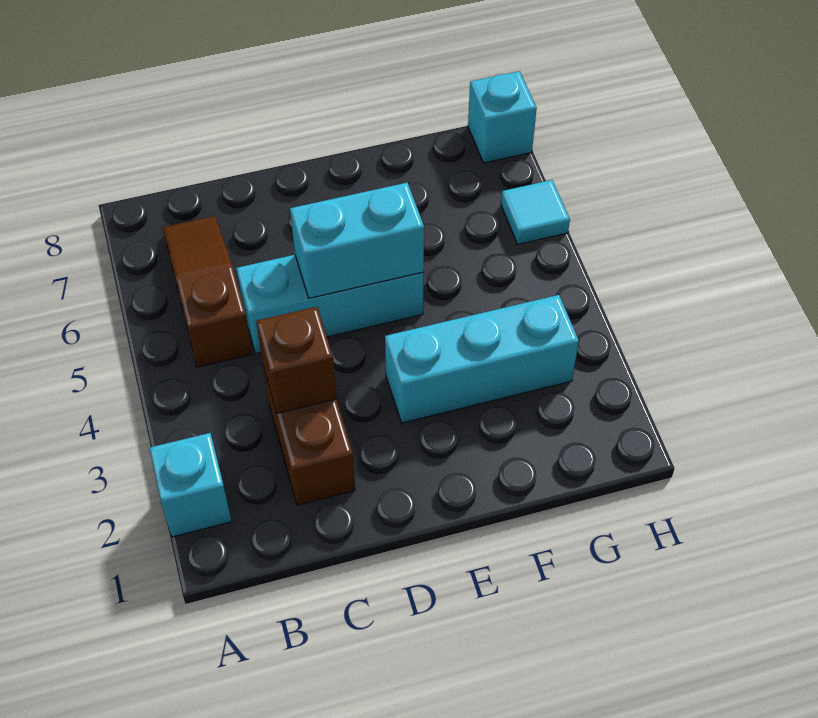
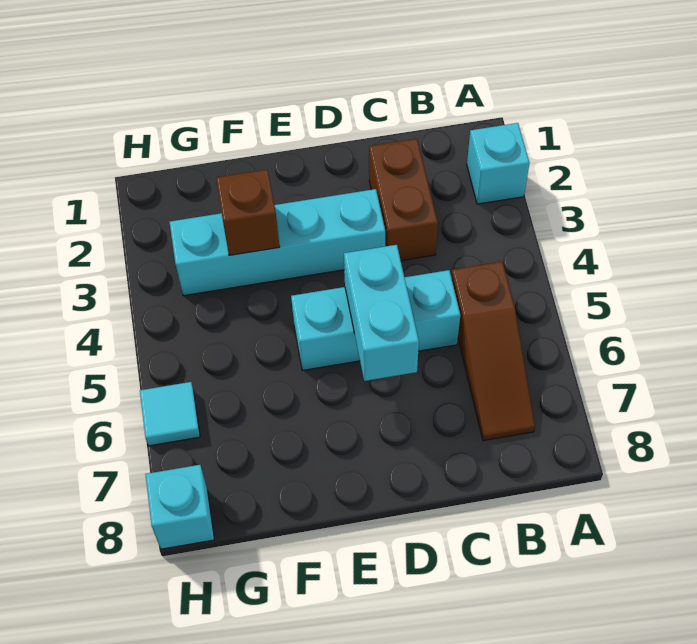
brown brick C3 level 2 -> brown brick F3 level 2
cyan brick D5:E5 level 2 -> cyan brick D5:D6 level 2
cyan brick E3:G3 level 1 -> cyan brick D3:G3 level 1

